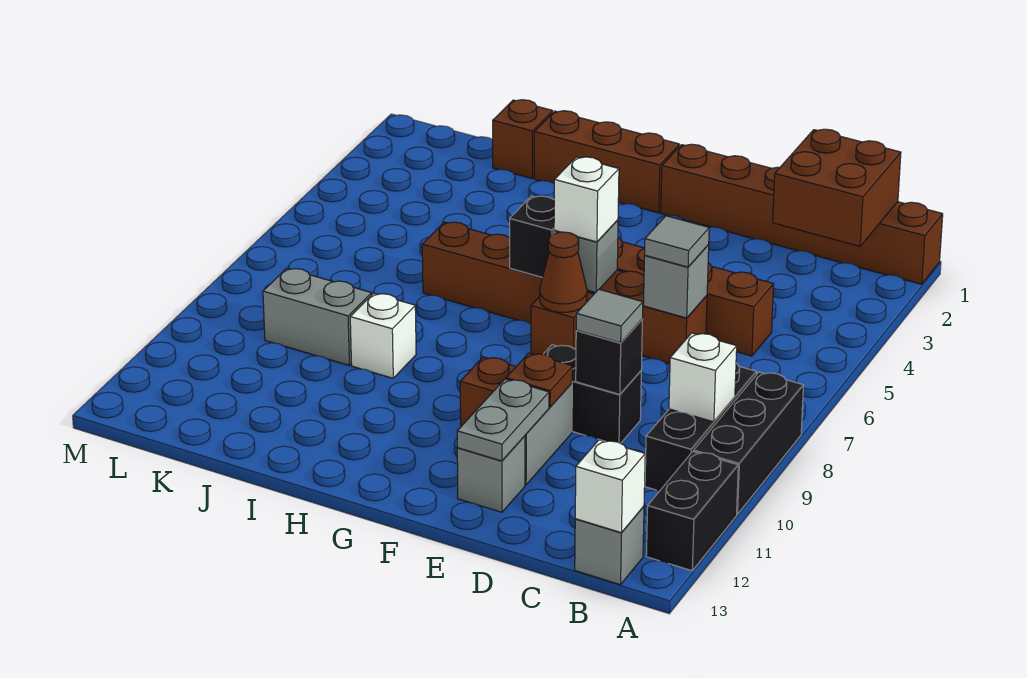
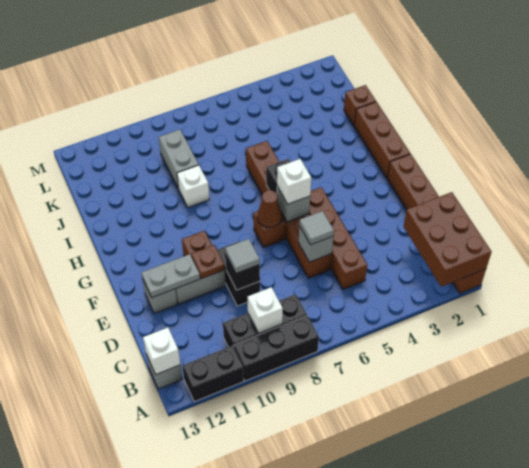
brown brick B1:C2 level 2 -> brown brick A1:C2 level 2

